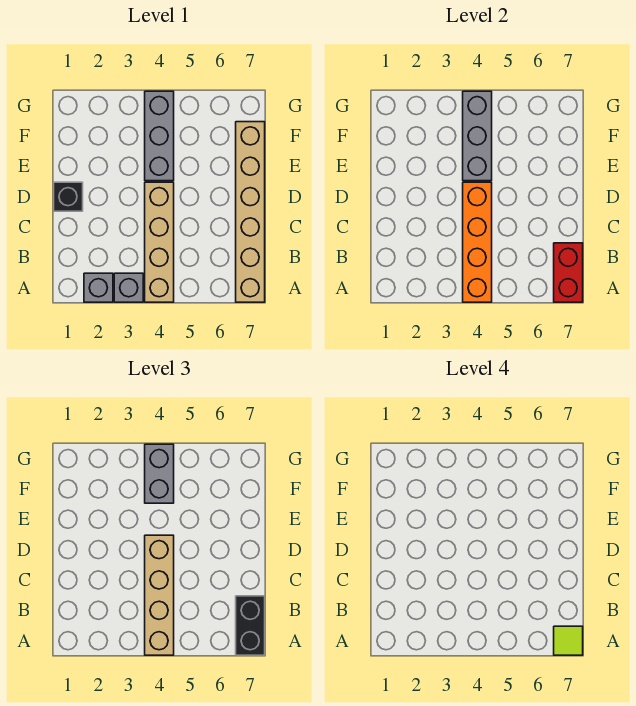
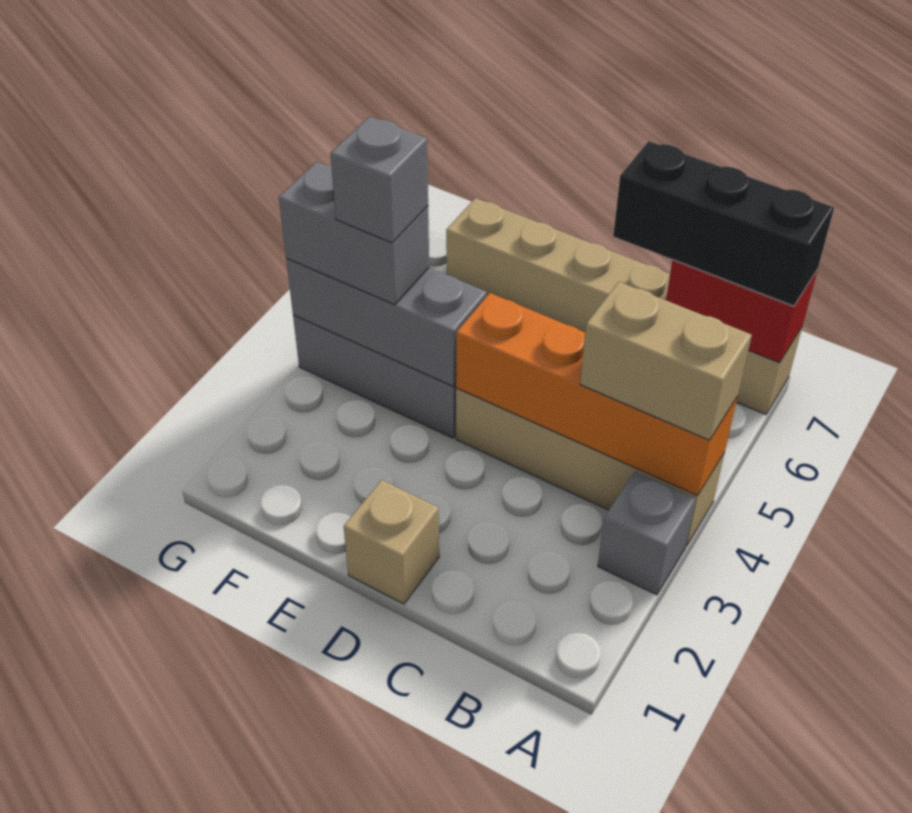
grey brick A2 level 1 -> grey brick F4 level 4
tan brick A4:D4 level 3 -> tan brick A4:B4 level 3
black brick A7:B7 level 3 -> black brick A7:C7 level 3
lime tile A7 level 4 -> none
black brick D1 level 1 -> tan brick D1 level 1

